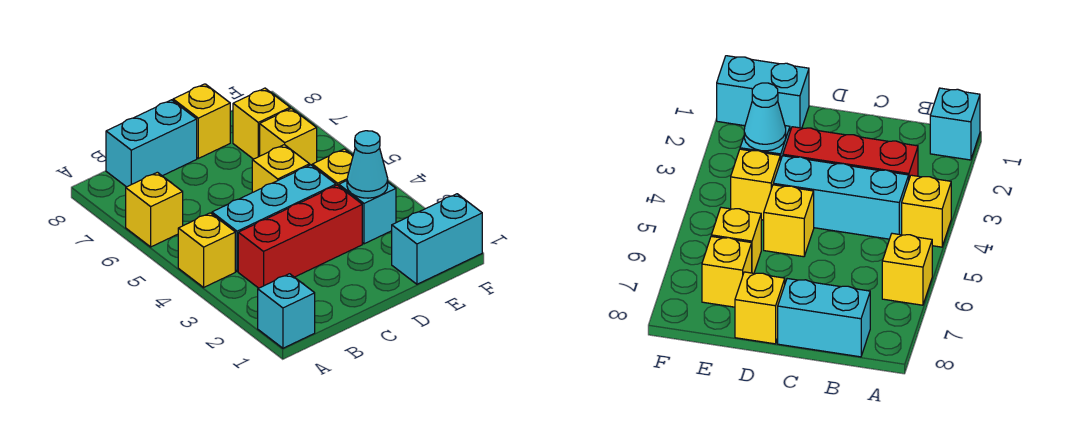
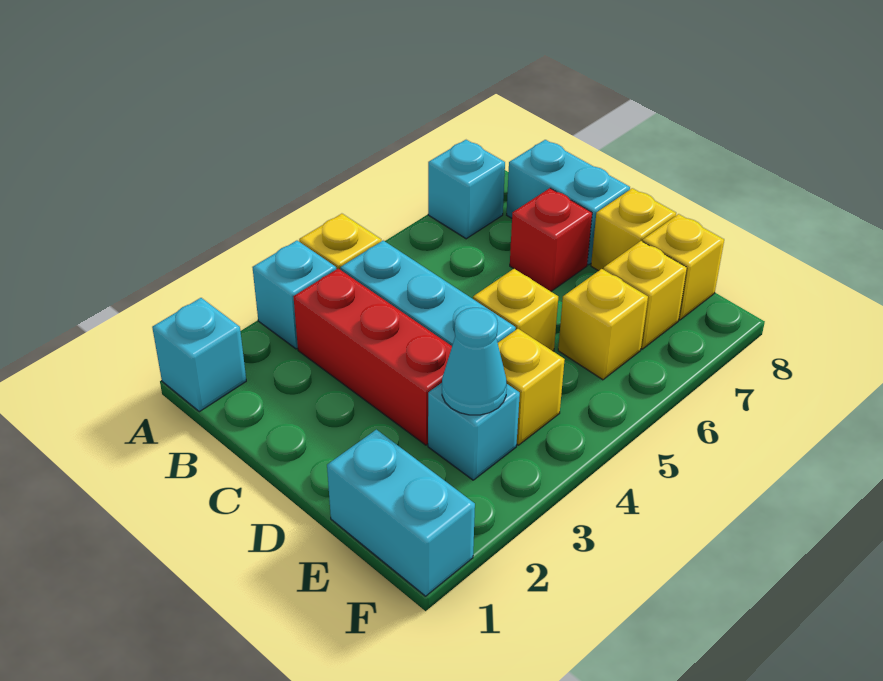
none -> cyan brick A3 level 1
yellow brick A6 level 1 -> yellow brick E8 level 1
none -> cyan brick A7 level 1
none -> red brick C7 level 1

